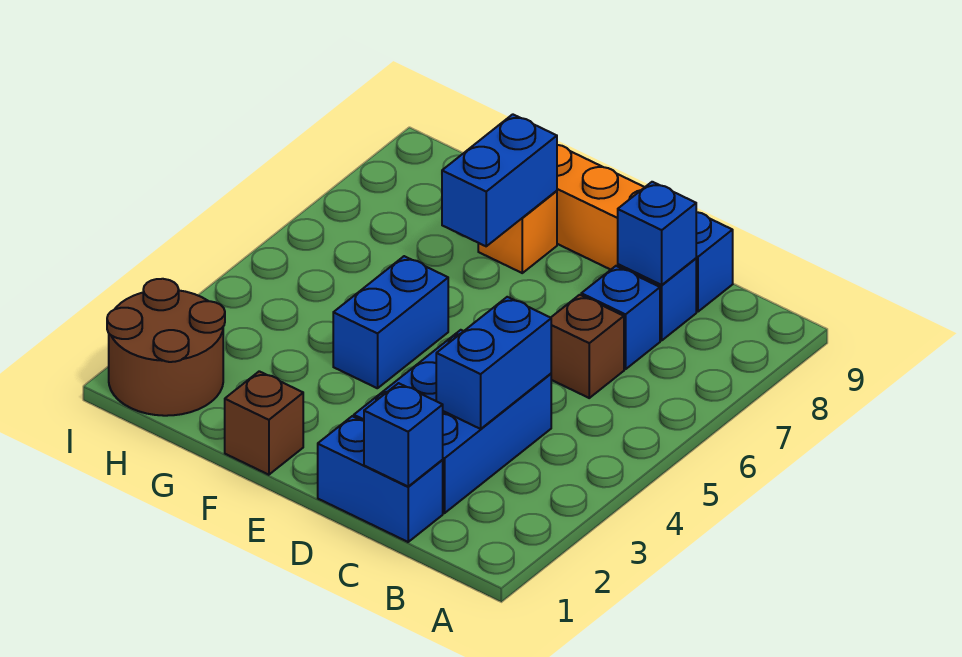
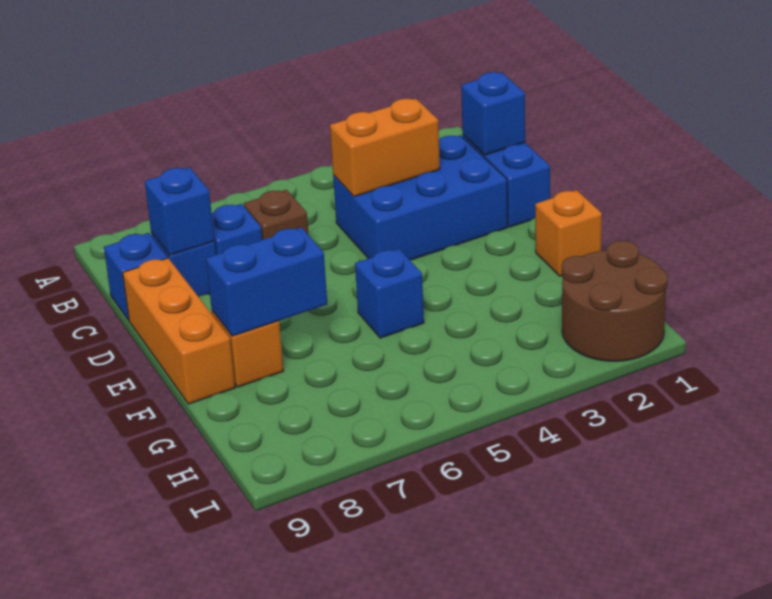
blue brick C3:C4 level 2 -> orange brick C3:C4 level 2
brown brick F1 level 1 -> orange brick F1 level 1
blue brick F4:F5 level 1 -> blue brick F5 level 1

